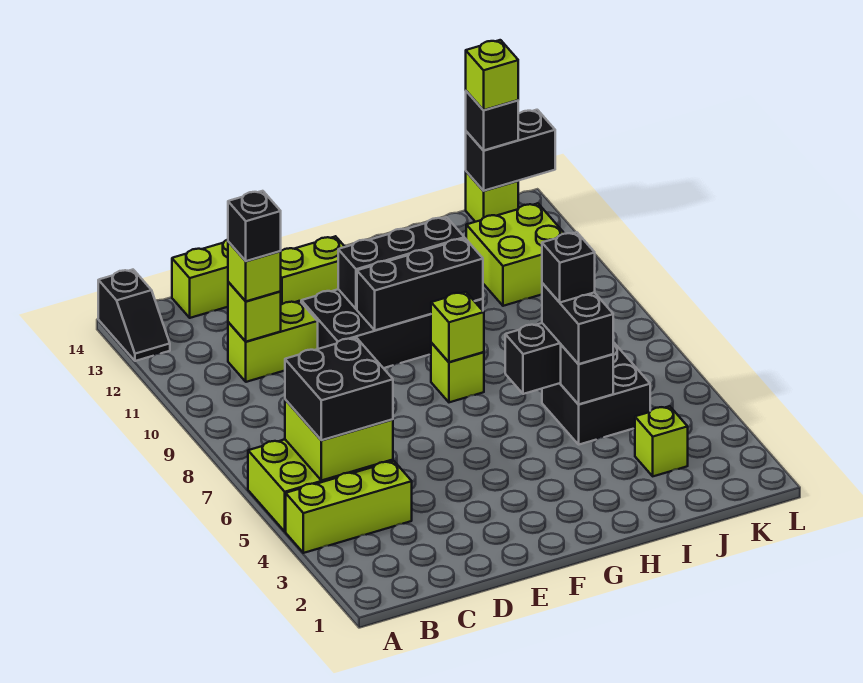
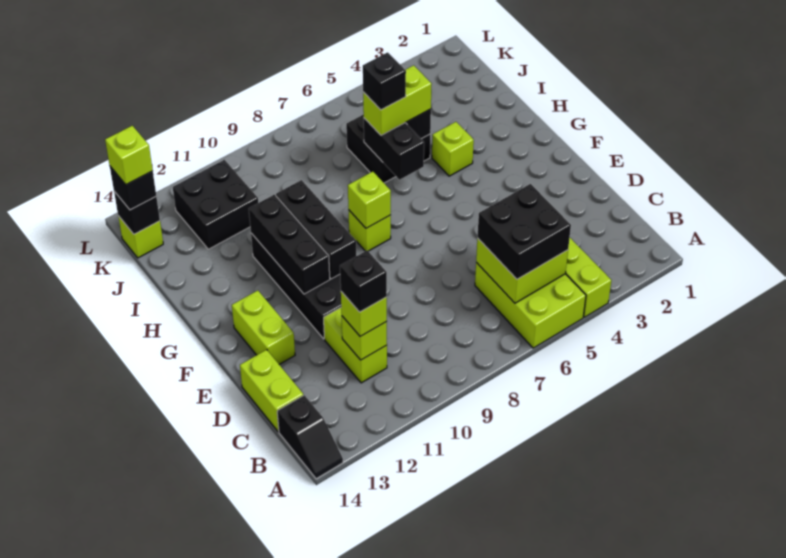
black slope A13:A14 level 1 top 14 -> black slope A14:B14 level 1 top B
black brick I5:I6 level 3 -> lime brick I5:I6 level 3
lime brick J3 level 1 -> lime brick H4 level 1
lime brick J11:K12 level 1 -> black brick J11:K12 level 1
black brick K14:L14 level 2 -> black brick K14 level 2

